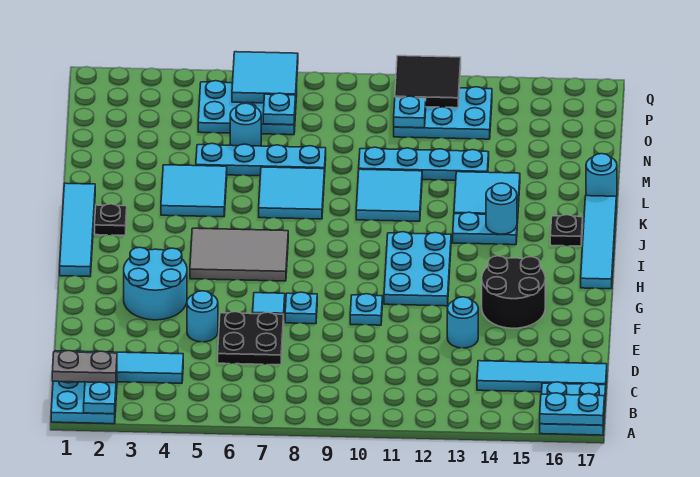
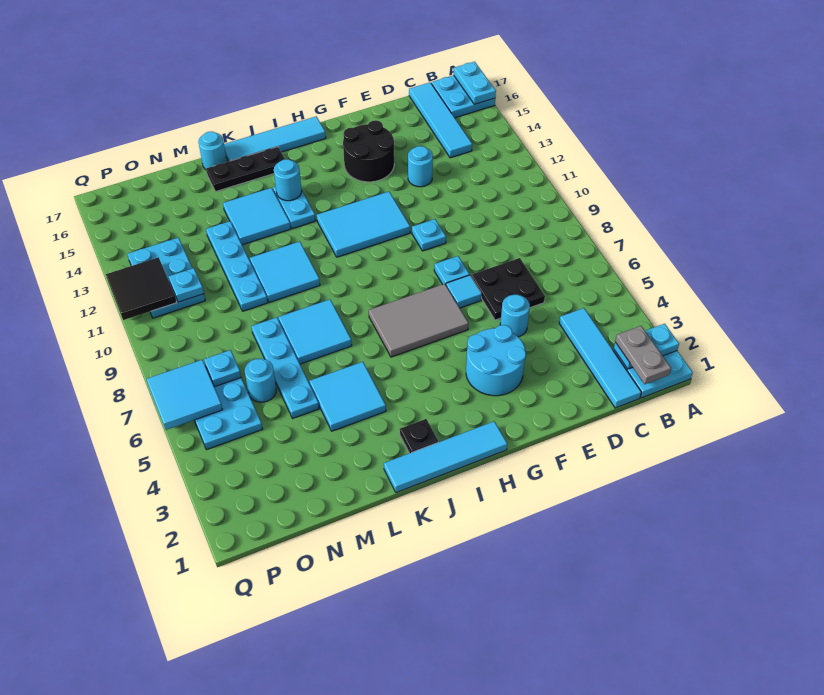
cyan plate G11:I12 level 1 -> cyan tile G11:I12 level 1
grey tile H5:I7 level 1 -> grey tile G6:I7 level 1
black plate J16 level 1 -> black plate J16:L16 level 1

